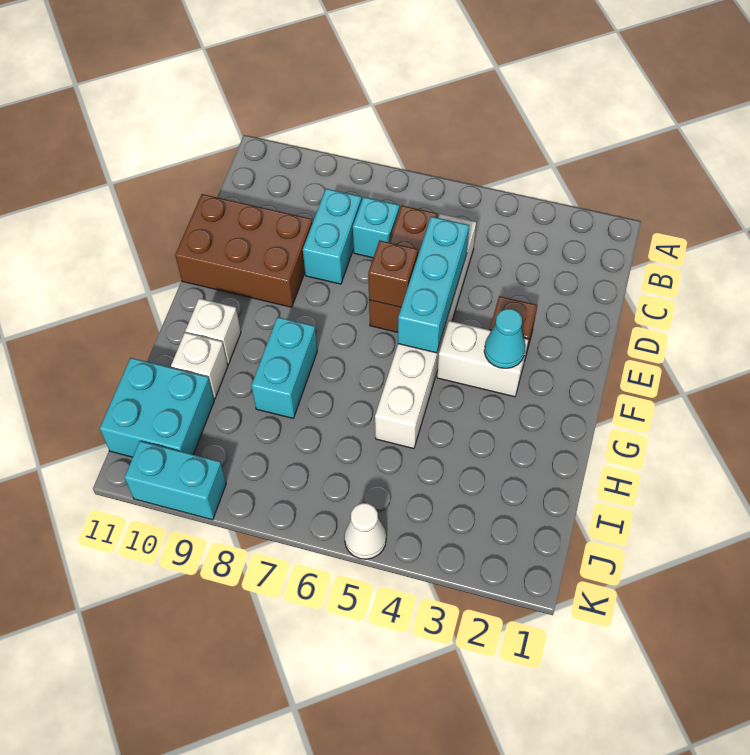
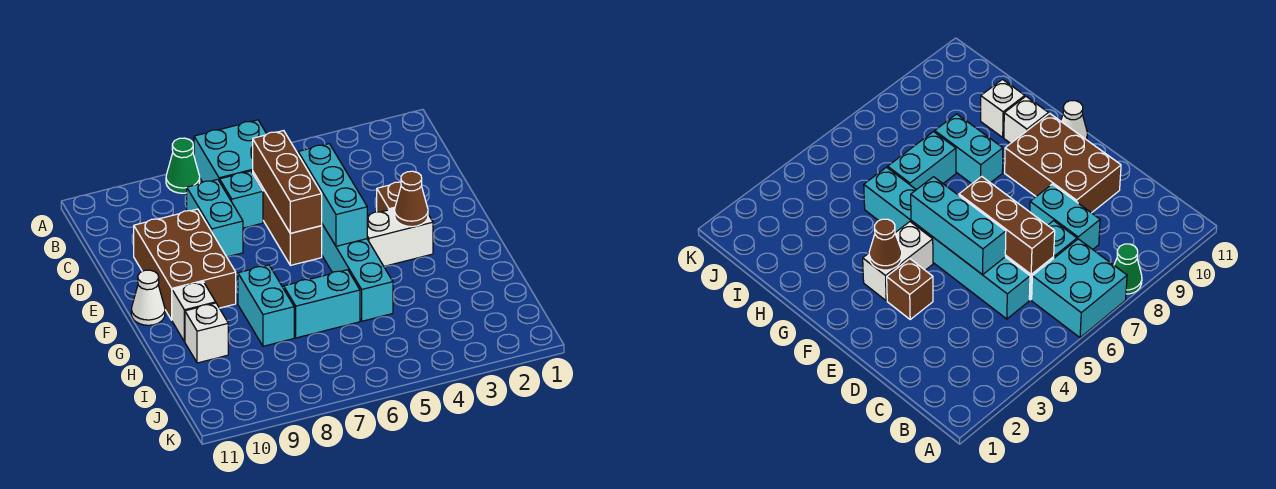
none -> green cone A8 level 1
white brick C5:H5 level 1 -> cyan brick C5:H5 level 1
brown brick D9:E11 level 1 -> brown brick D9:F10 level 1
brown brick E6 level 2 -> brown brick C6:E6 level 2
cyan cone F3 level 2 -> brown cone F3 level 2
cyan brick I10:J11 level 1 -> cyan brick A6:B7 level 1
white cone K5 level 1 -> white cone F11 level 1
cyan brick K9:K10 level 1 -> cyan brick H6:H7 level 1

